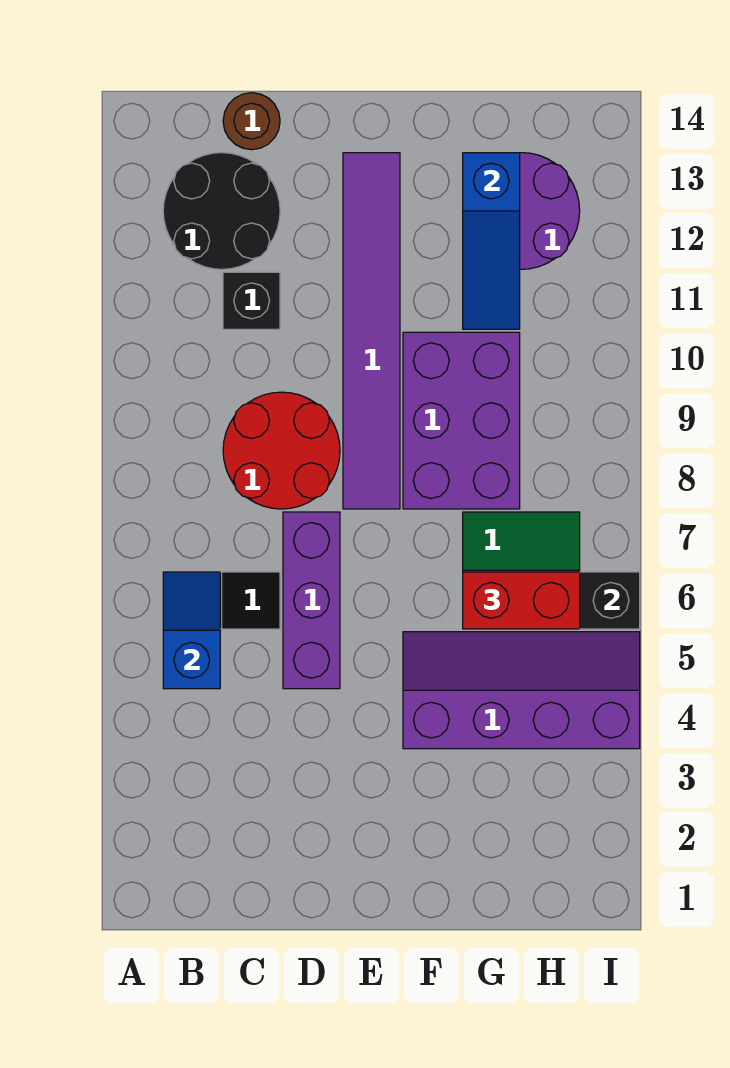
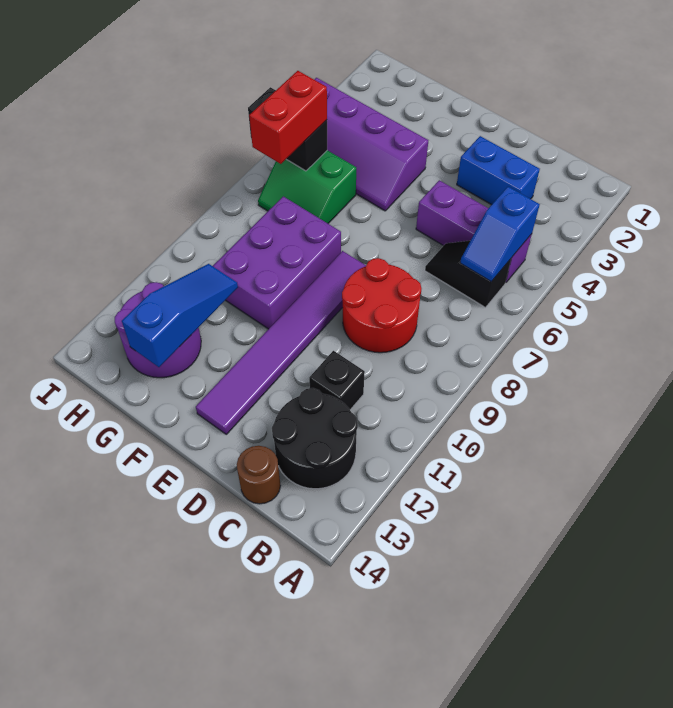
none -> blue brick C3:D3 level 1
purple brick D5:D7 level 1 -> purple brick B5:D5 level 1
red brick G6:H6 level 3 -> red brick H6:H7 level 3

